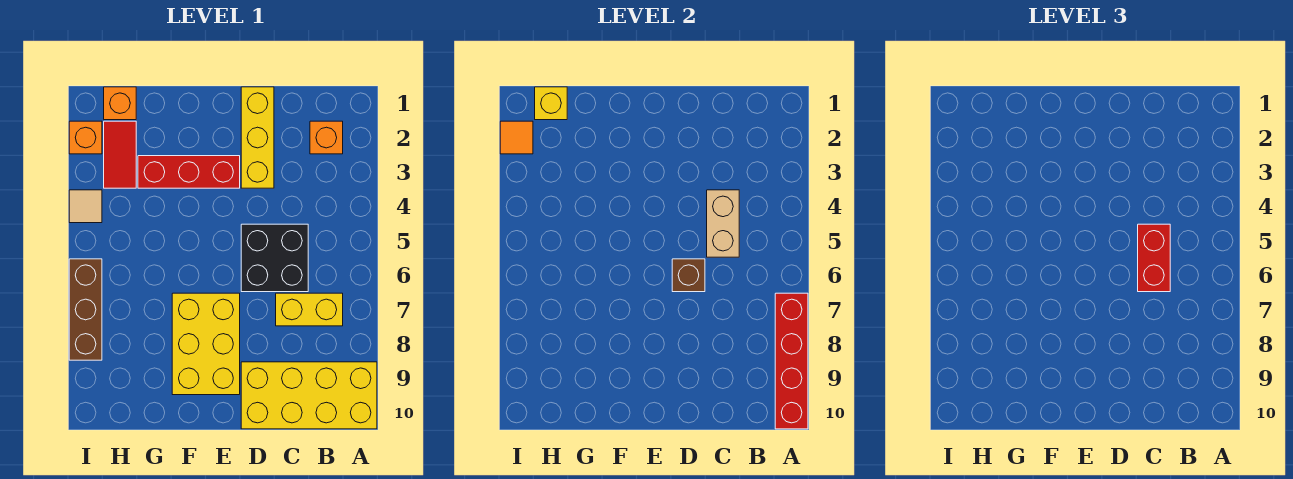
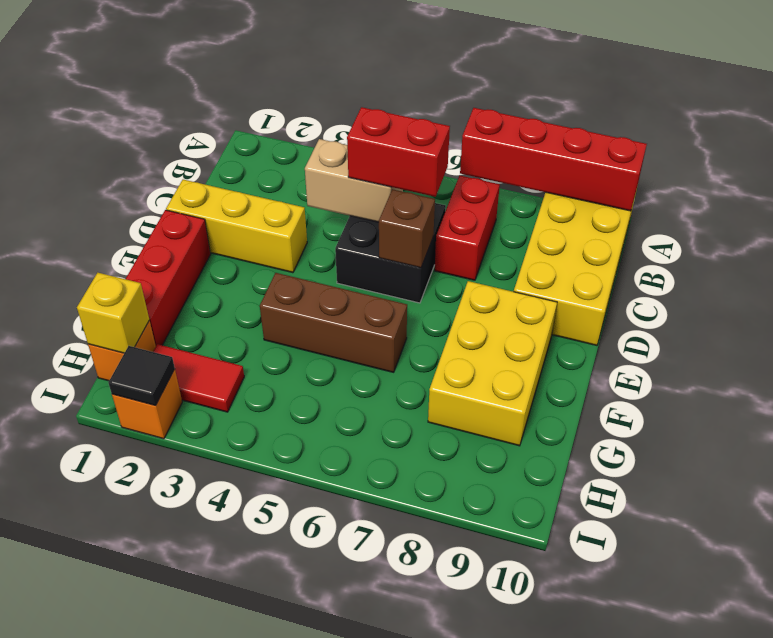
orange brick B2 level 1 -> none
yellow brick B7:C7 level 1 -> red brick B7:C7 level 1
red brick E3:G3 level 1 -> red brick E1:G1 level 1
yellow brick E7:F9 level 1 -> yellow brick E8:G9 level 1
orange tile I2 level 2 -> black tile I2 level 2
tan tile I4 level 1 -> none
brown brick I6:I8 level 1 -> brown brick F4:F6 level 1

